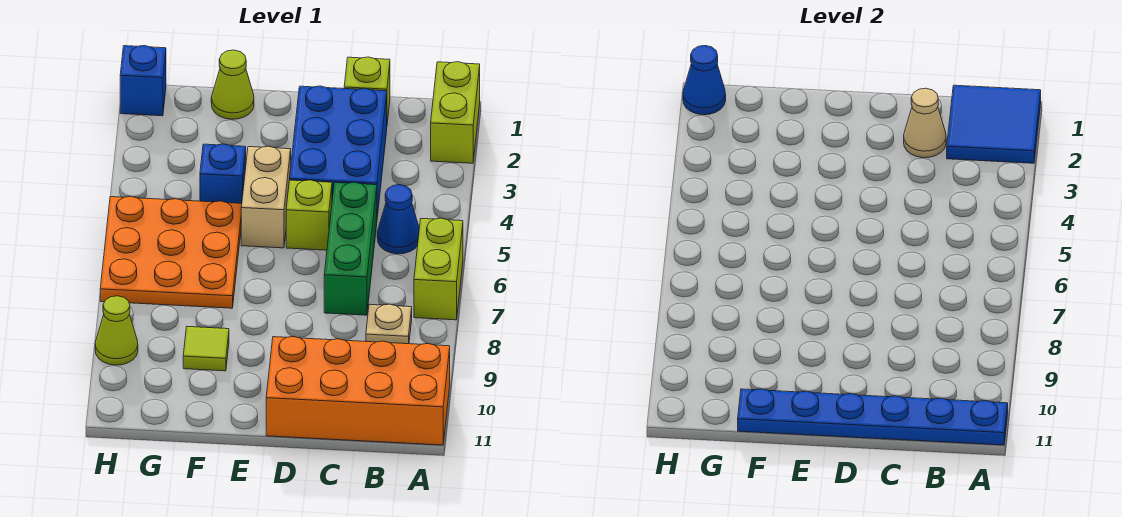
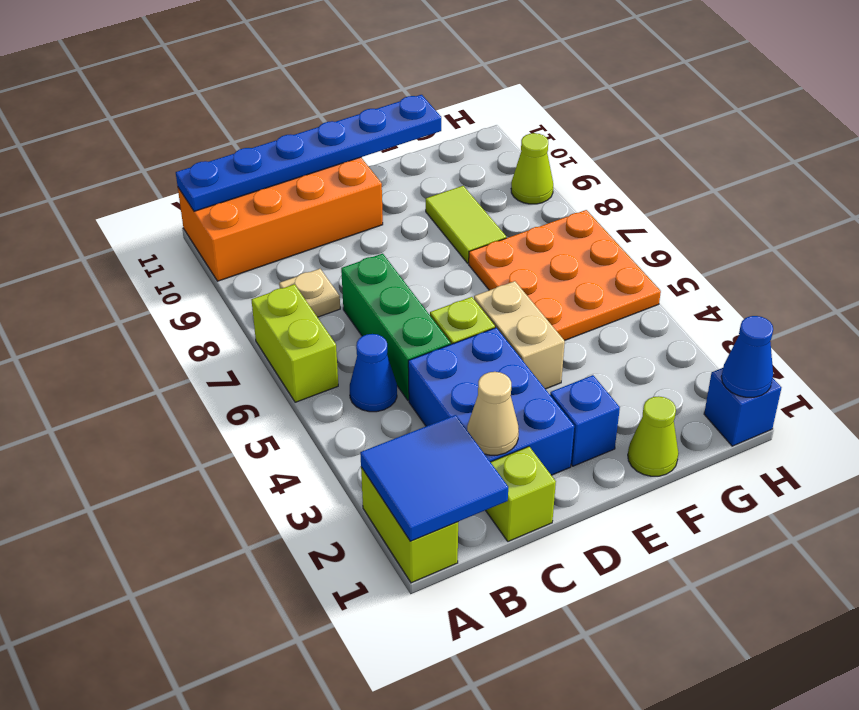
blue brick F4 level 1 -> blue brick E2 level 1
lime tile F9 level 1 -> lime tile F8:F9 level 1

